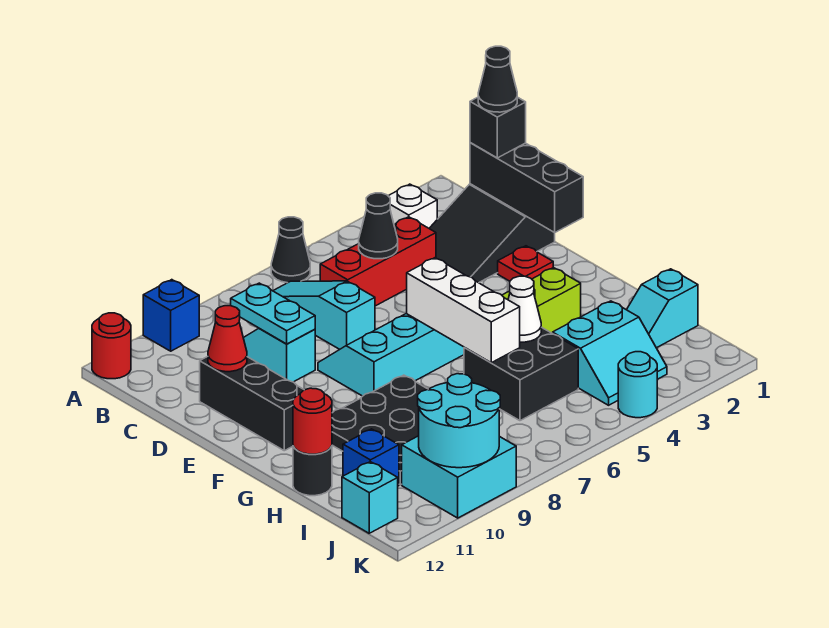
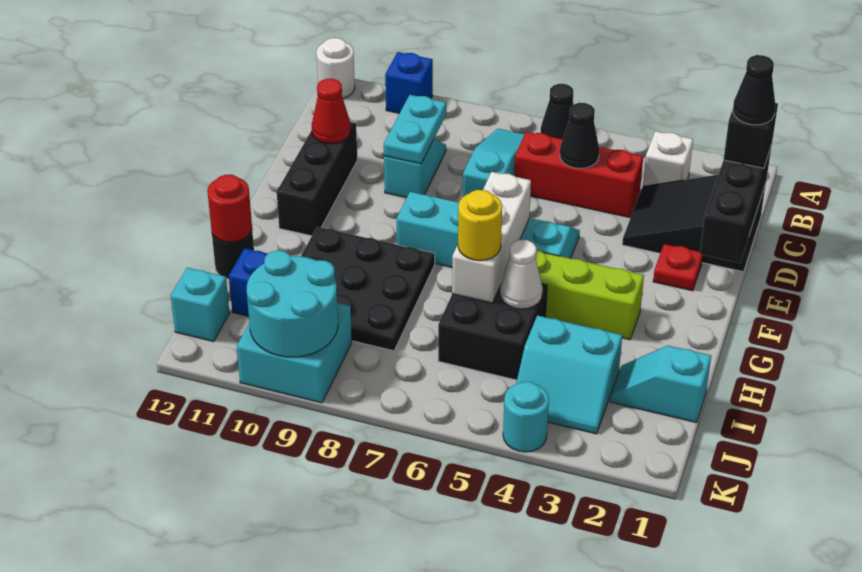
red round brick A12 level 1 -> white round brick A12 level 1
none -> yellow round brick H6 level 3

